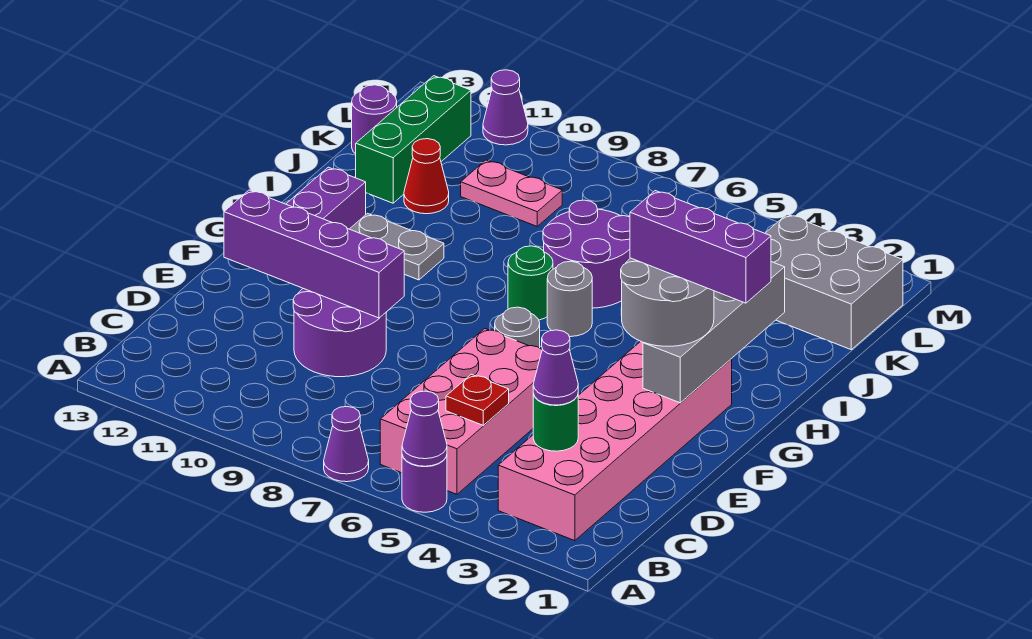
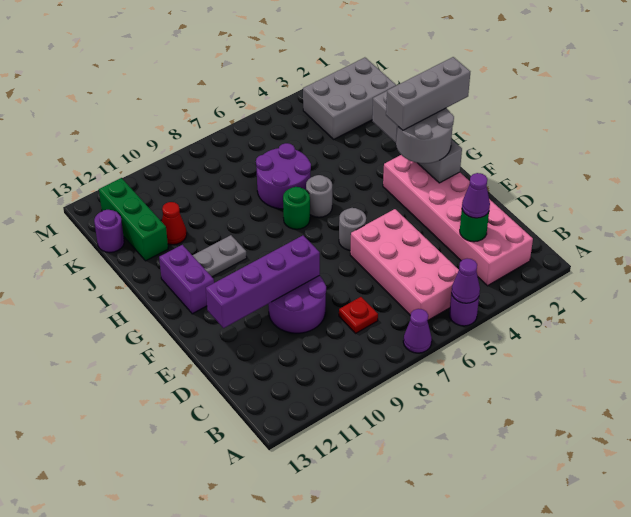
red plate C5 level 2 -> red plate C8 level 1
purple brick G1:G3 level 4 -> grey brick G1:G3 level 4
pink plate K9:K10 level 1 -> none
purple cone M11 level 1 -> none

